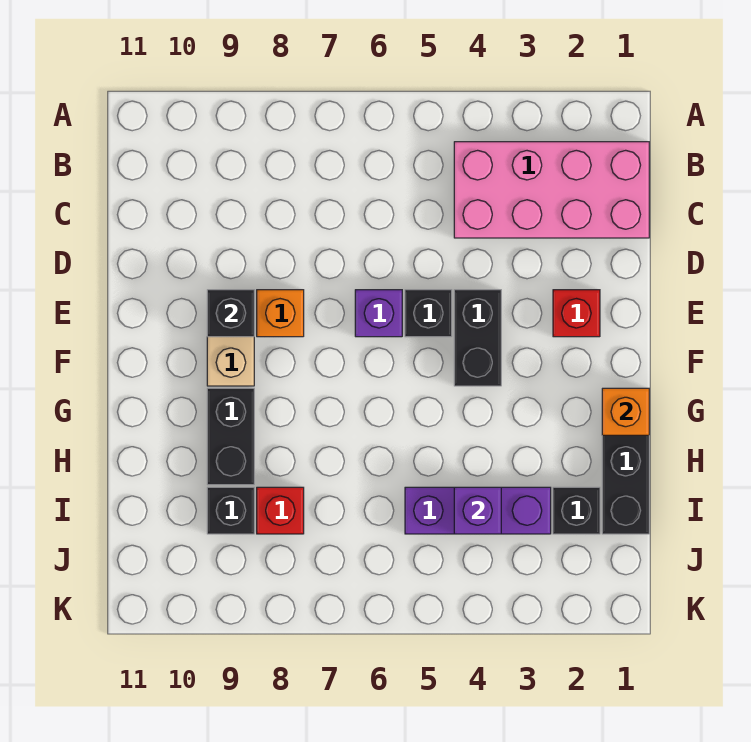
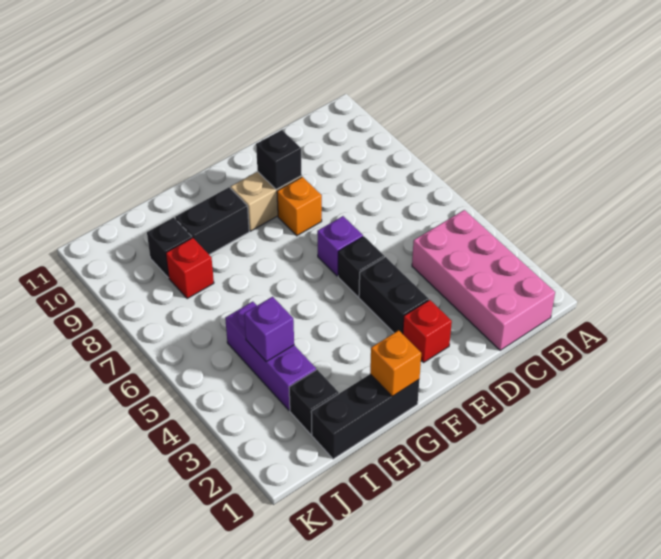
black brick E4:F4 level 1 -> black brick E3:E4 level 1

